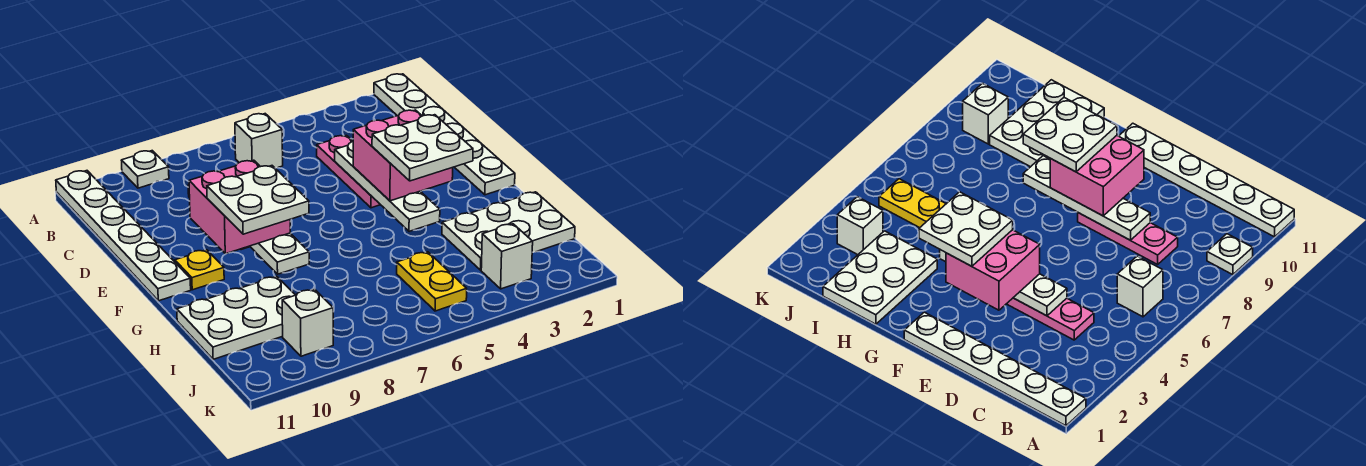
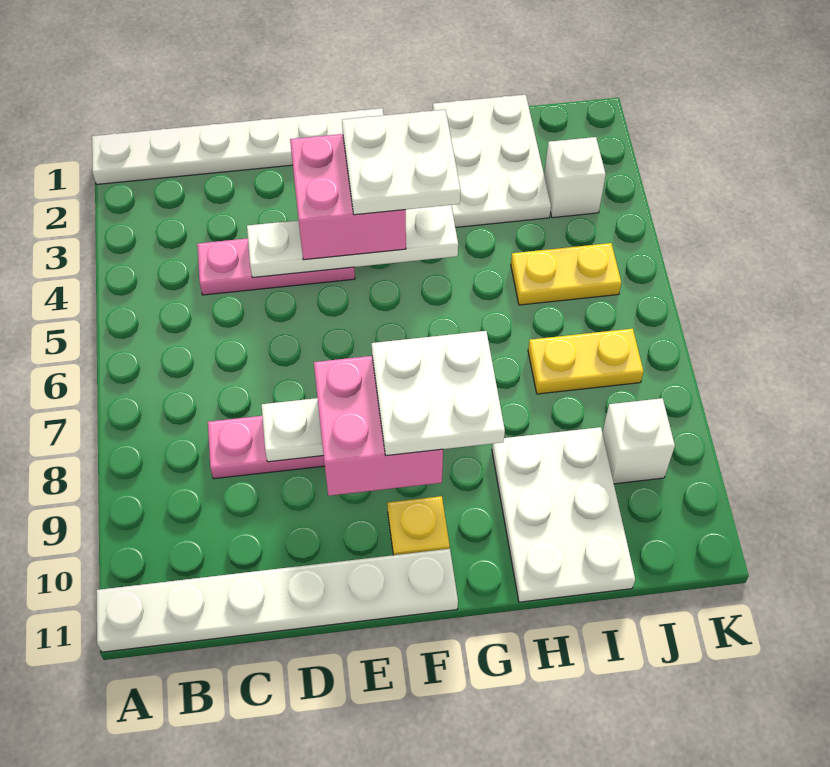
white plate A9 level 1 -> none
white brick B6 level 1 -> none
none -> yellow plate I7:J7 level 1

